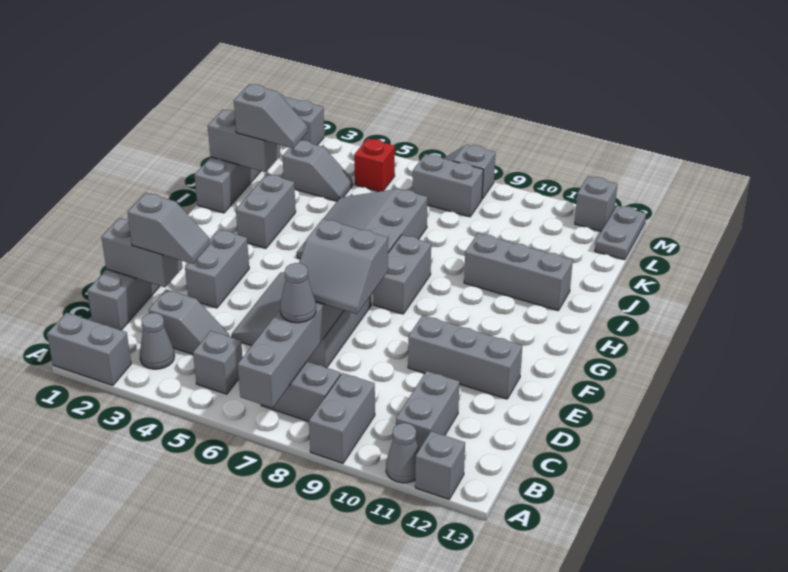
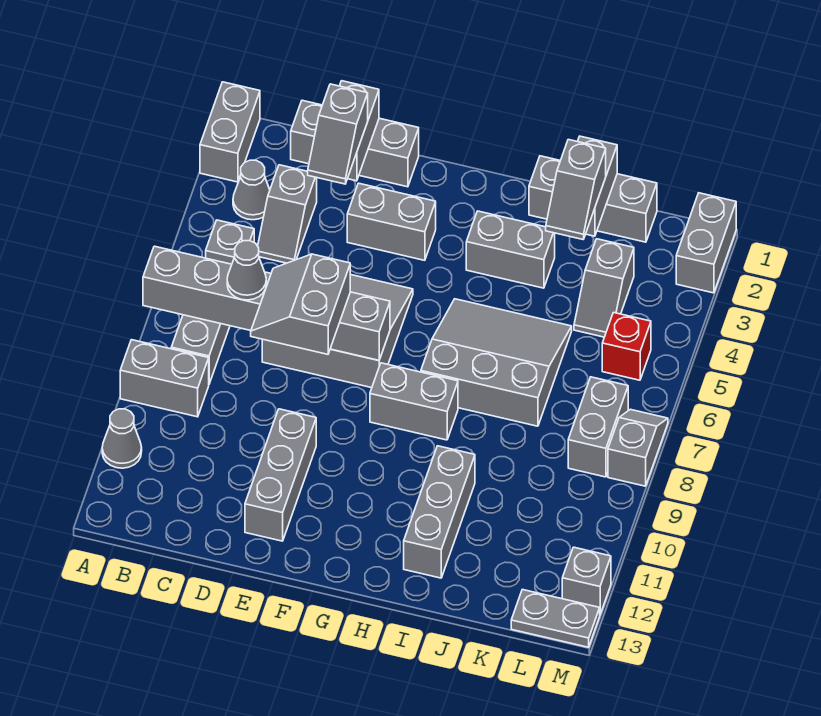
grey brick A12 level 1 -> none
grey brick B11:C11 level 1 -> none

